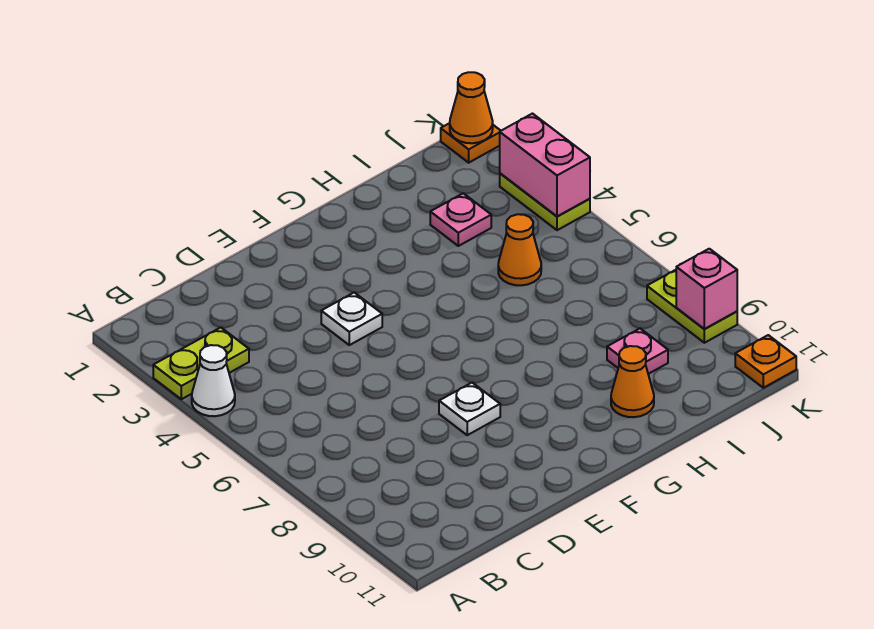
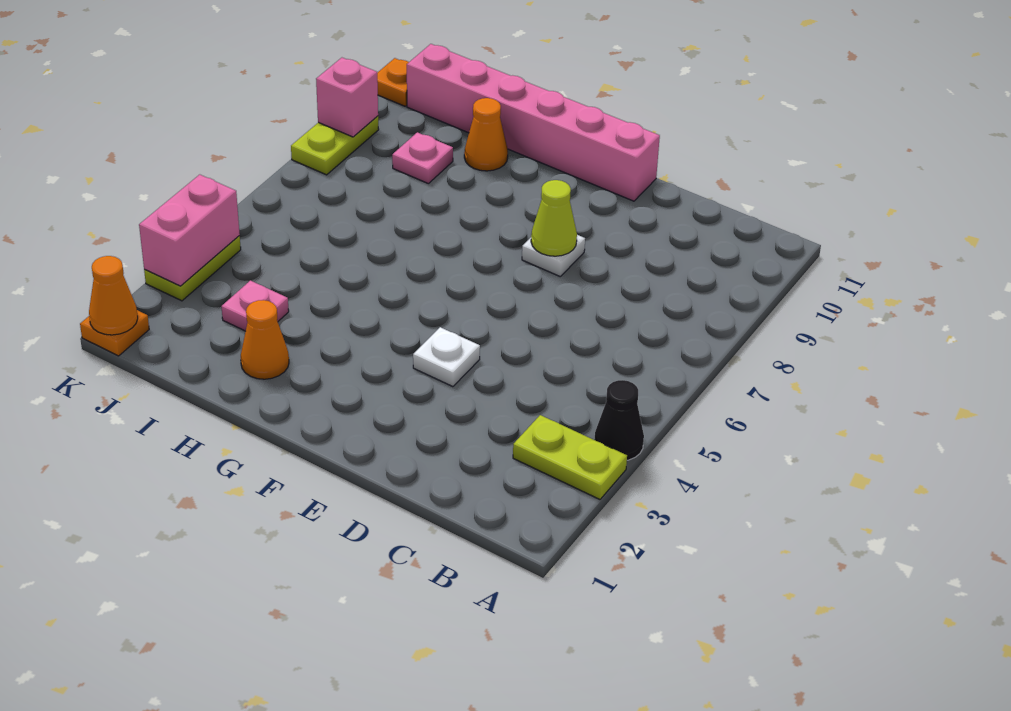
white cone A4 level 1 -> black cone A4 level 1
none -> lime cone E8 level 2
none -> pink brick E11:J11 level 1
orange cone I5 level 1 -> orange cone H2 level 1

